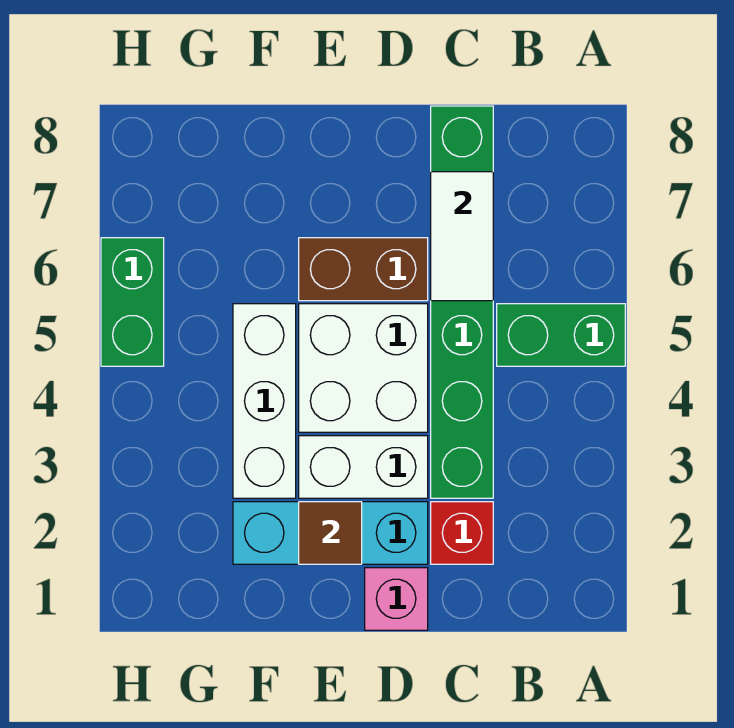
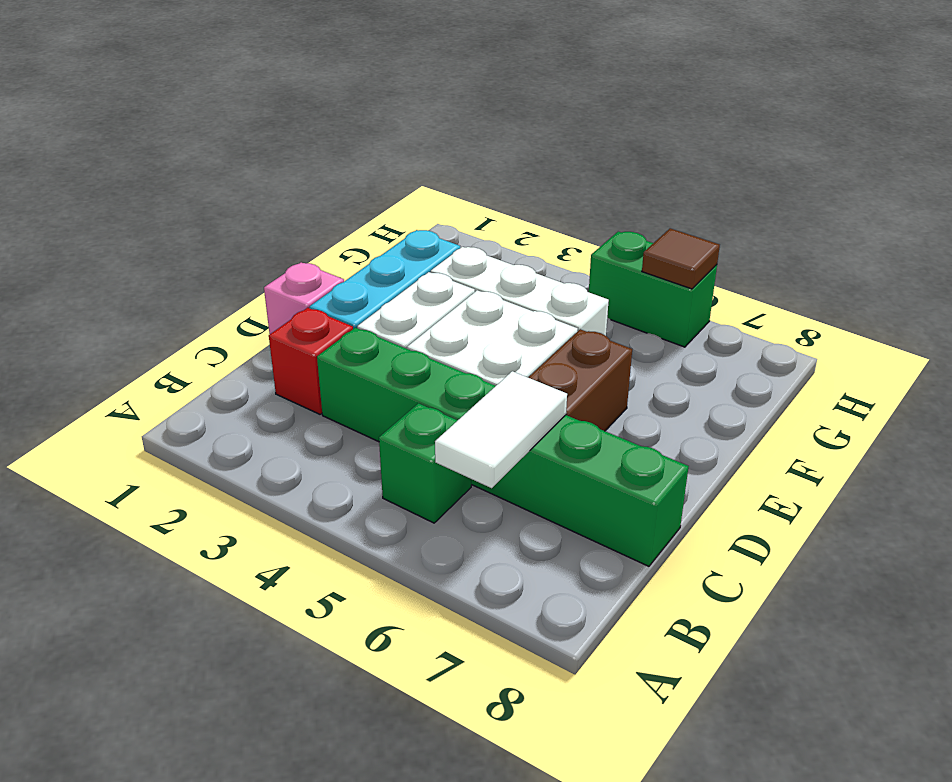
green brick A5:B5 level 1 -> green brick B5 level 1
white tile C6:C7 level 2 -> white tile B6:C6 level 2
brown tile E2 level 2 -> brown tile H6 level 2

